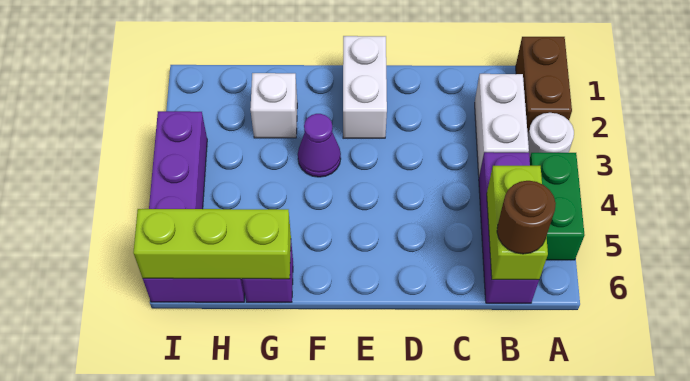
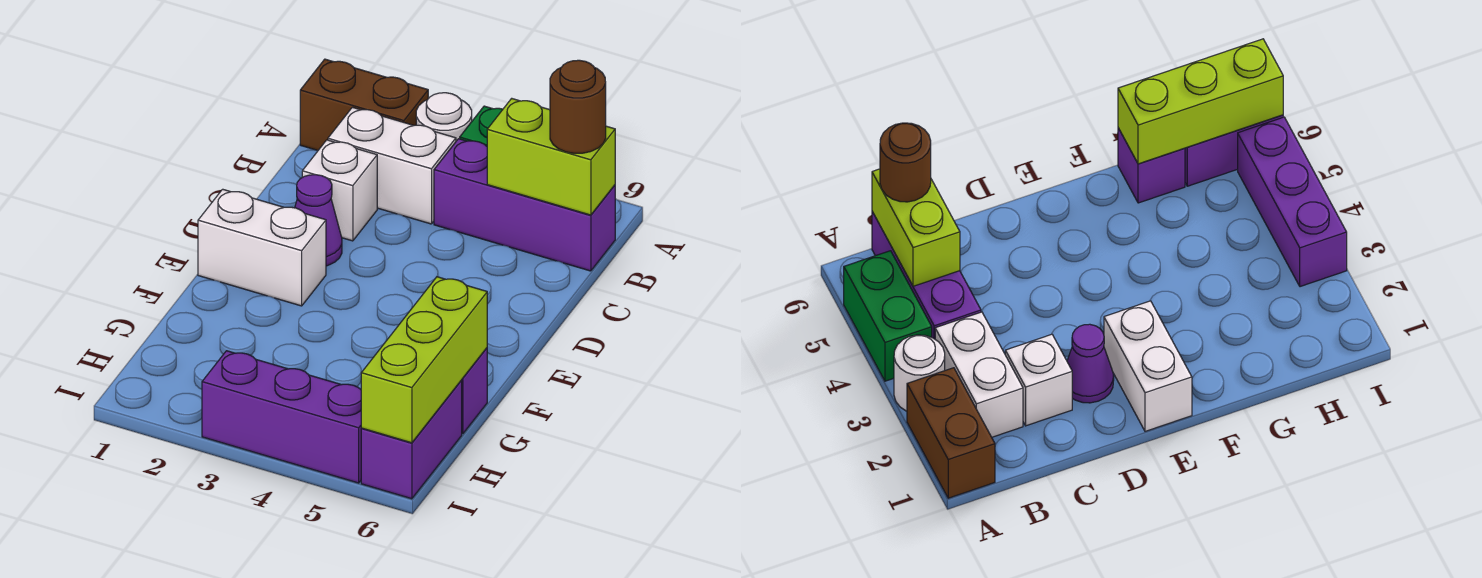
purple cone F3 level 1 -> purple cone D2 level 1
white brick G2 level 1 -> white brick C2 level 1

